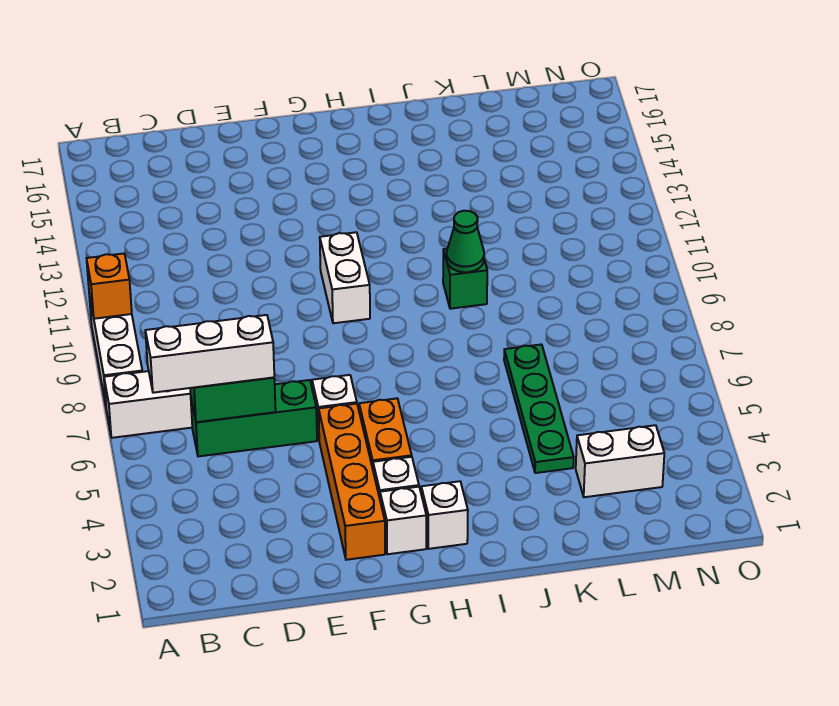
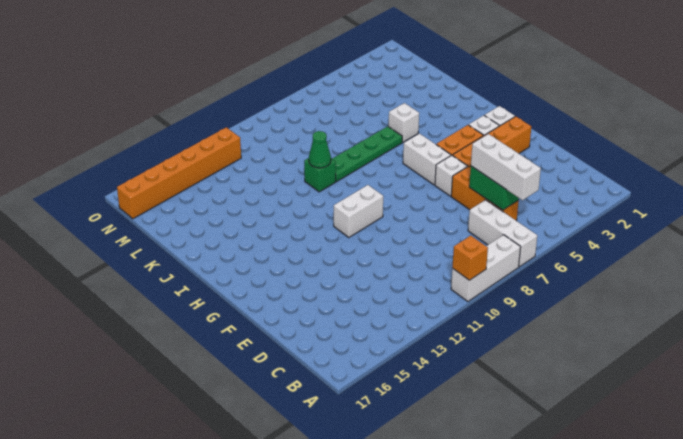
green brick C6:E6 level 1 -> orange brick C6:E6 level 1
white brick H2 level 1 -> white brick J5 level 1
green plate K4:K7 level 1 -> green plate J6:J9 level 1
white brick L3:M3 level 1 -> white brick G6:H6 level 1
none -> orange brick N12:N17 level 1

